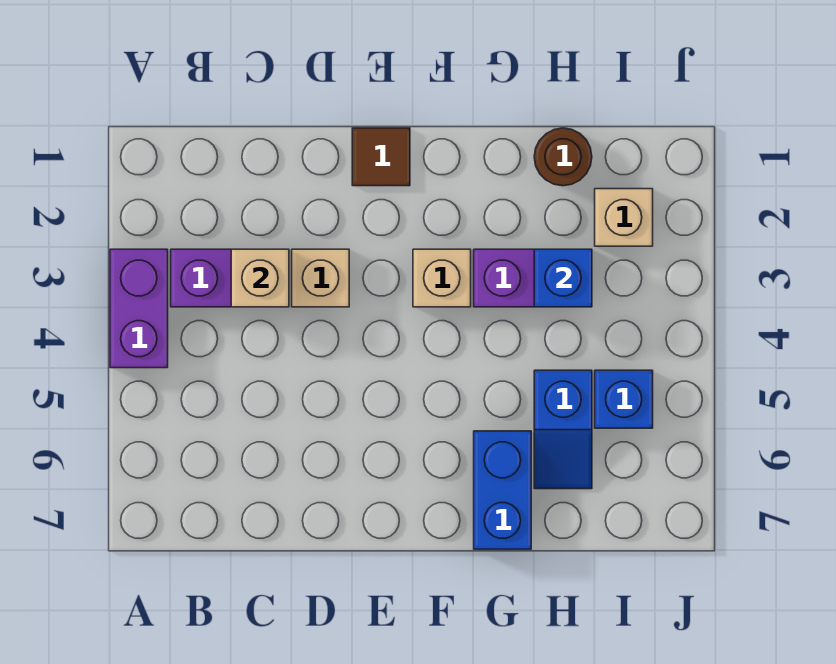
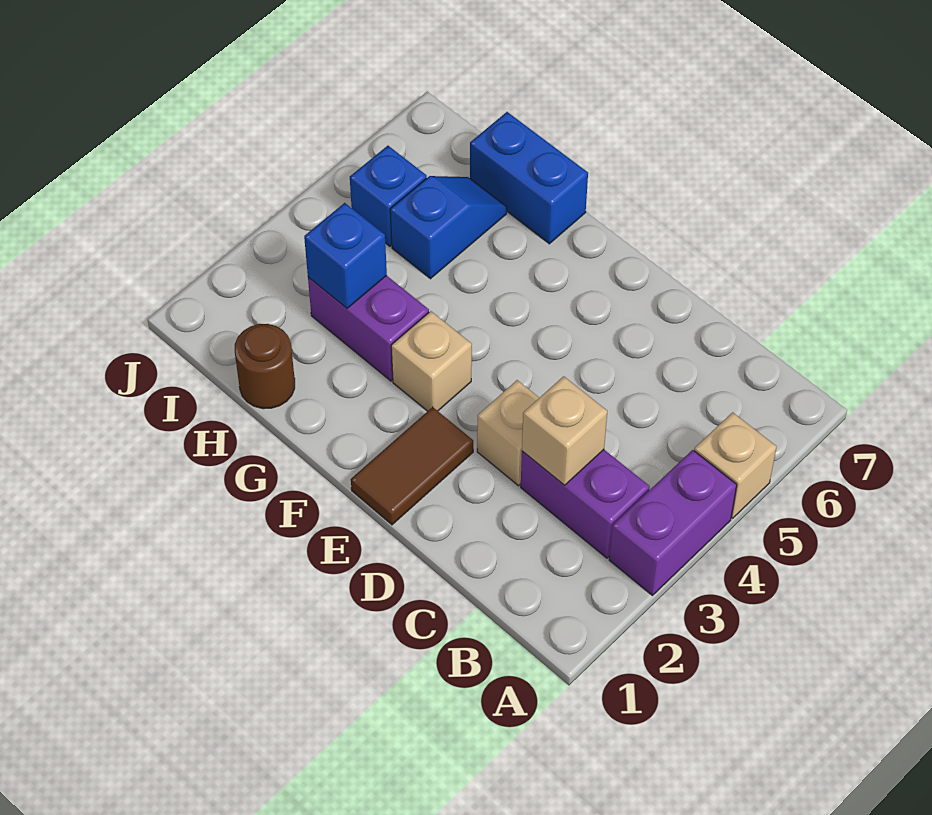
brown tile E1 level 1 -> brown tile E1:E2 level 1
blue brick G6:G7 level 1 -> blue brick G7:H7 level 1
tan brick I2 level 1 -> tan brick A5 level 1

